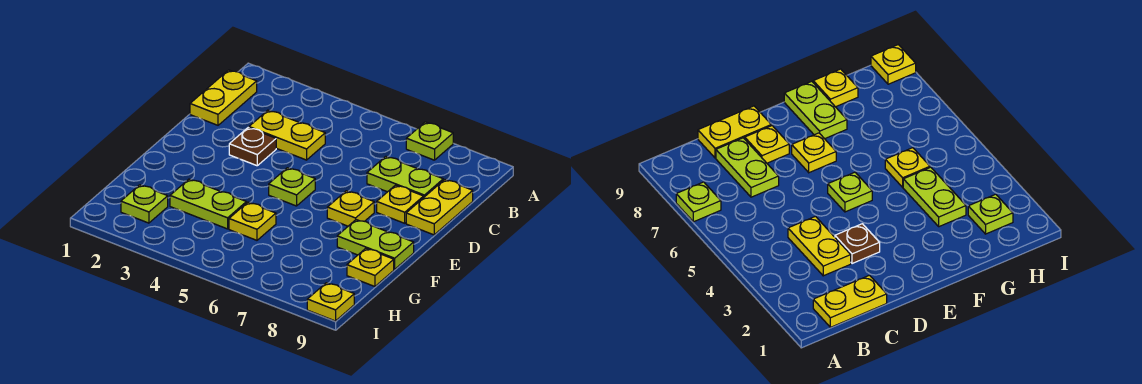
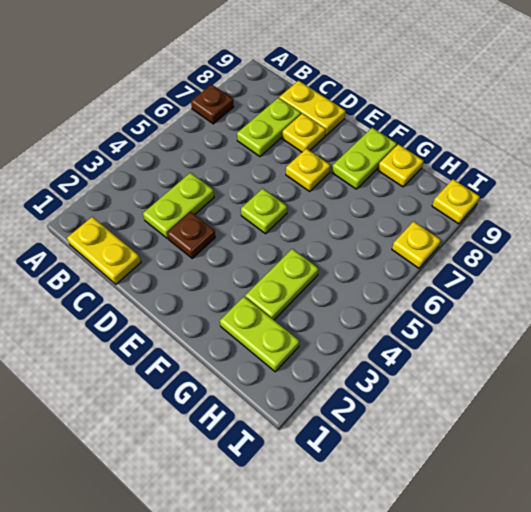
lime plate A7 level 1 -> brown plate A7 level 1
yellow plate C3:C4 level 1 -> lime plate C3:C4 level 1
yellow plate G5 level 1 -> yellow plate I7 level 1
lime plate H2 level 1 -> lime plate G2:H2 level 1

